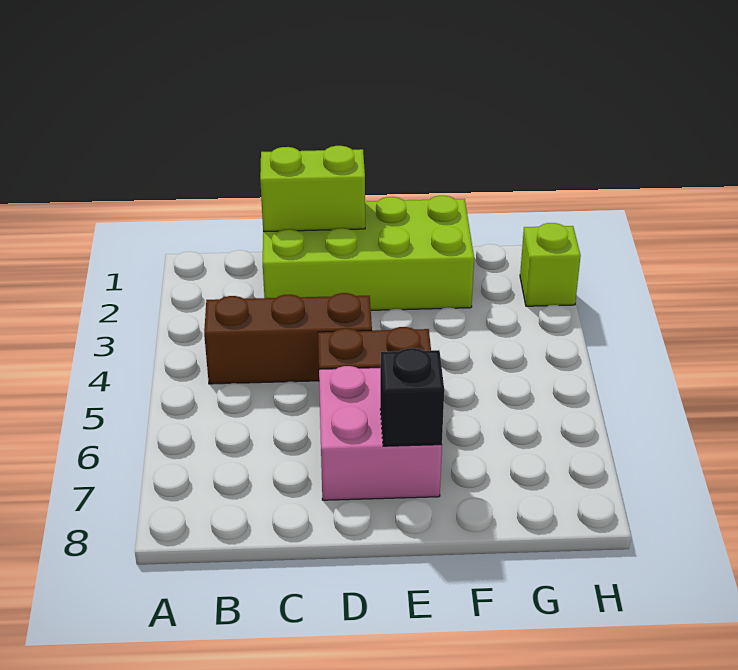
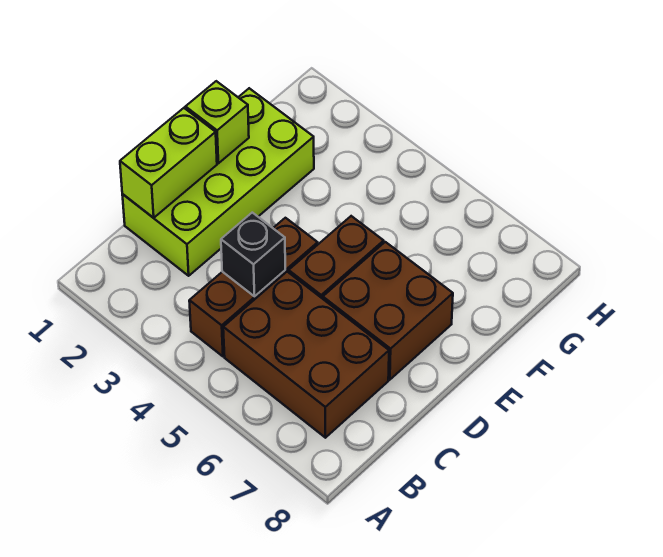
none -> brown brick B5:C7 level 1
pink brick D6:E7 level 1 -> brown brick D6:E7 level 1
black brick E7 level 2 -> black brick C4 level 2
lime brick H2 level 1 -> lime brick E1 level 2

